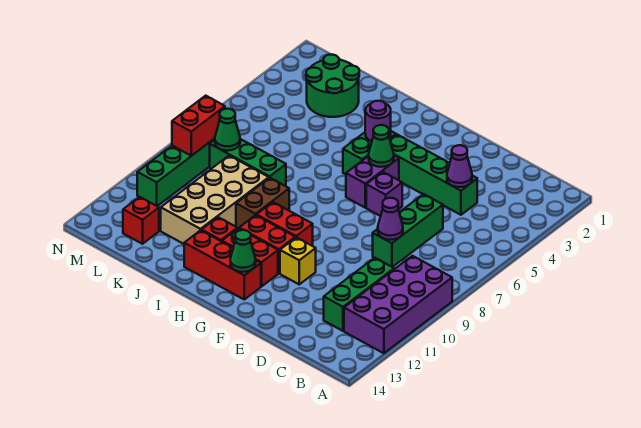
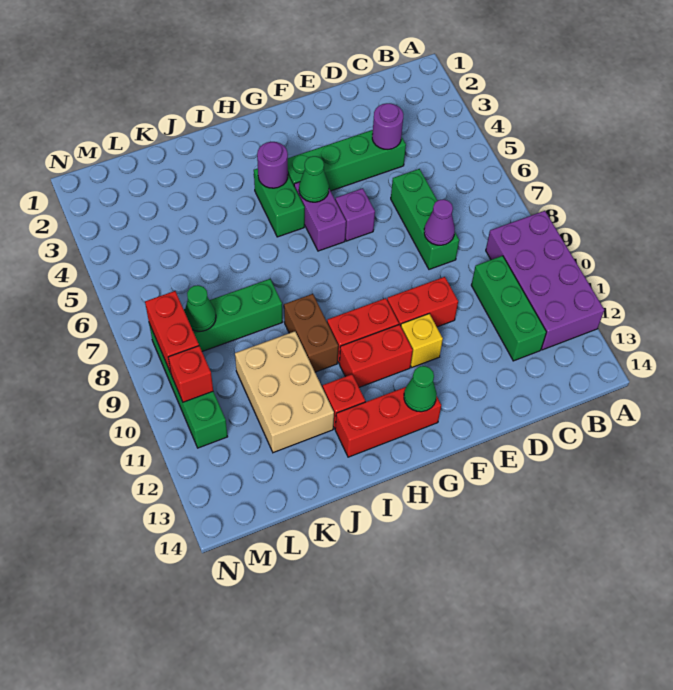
purple cone D4 level 2 -> purple round brick D4 level 2
red brick G12:H12 level 1 -> red brick E10:F10 level 1
tan brick J9:K12 level 1 -> tan brick J10:K12 level 1
green round brick K2:L3 level 1 -> none
red brick L13 level 1 -> red brick M10 level 2

